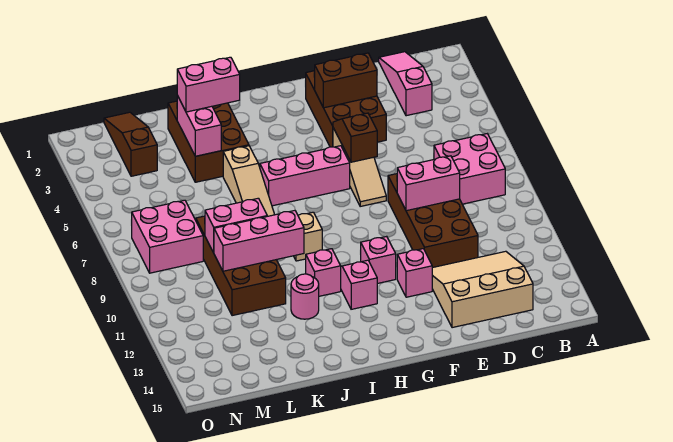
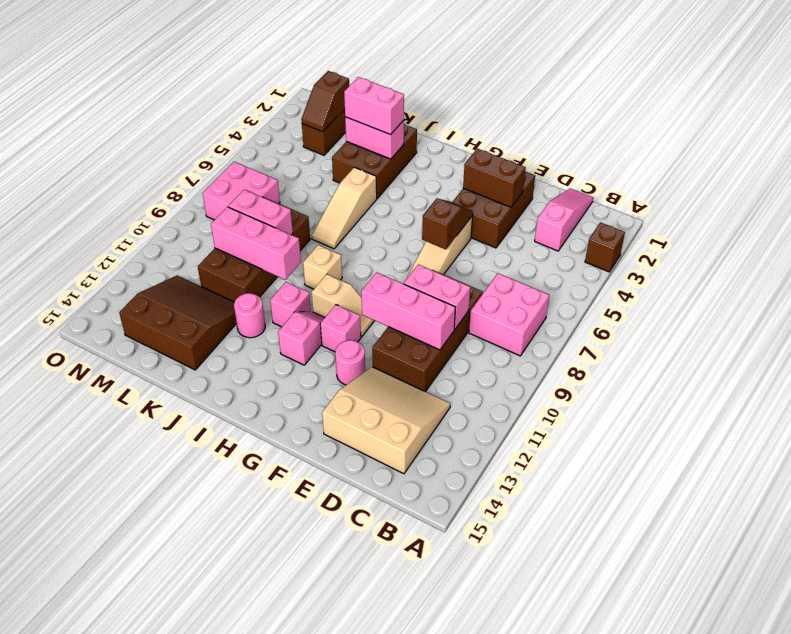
none -> brown brick A3 level 1
pink brick F12 level 1 -> pink round brick F12 level 1
pink brick G6:I6 level 1 -> pink brick D10:F10 level 2
none -> tan slope G10:H10 level 1 top H
pink brick K3:K4 level 2 -> pink brick J3:K3 level 2
none -> brown slope K12:M14 level 1 top 14
none -> brown slope M2:M3 level 2 top 2

